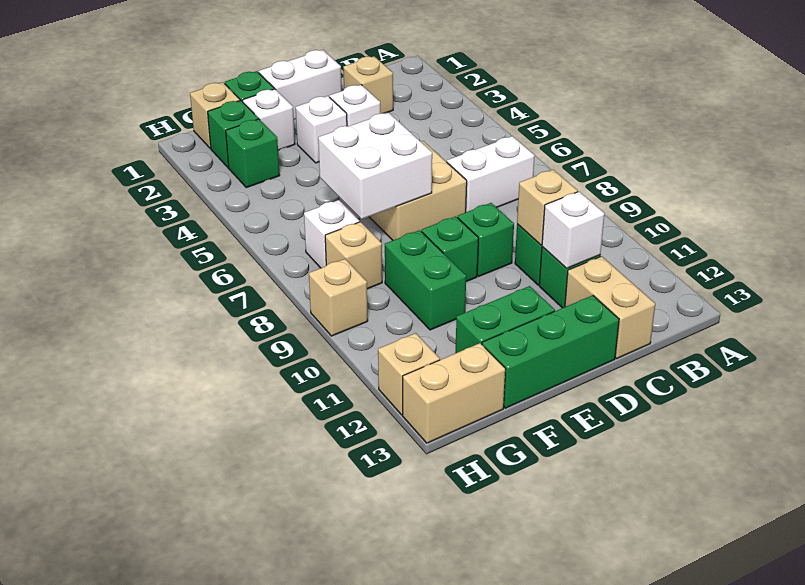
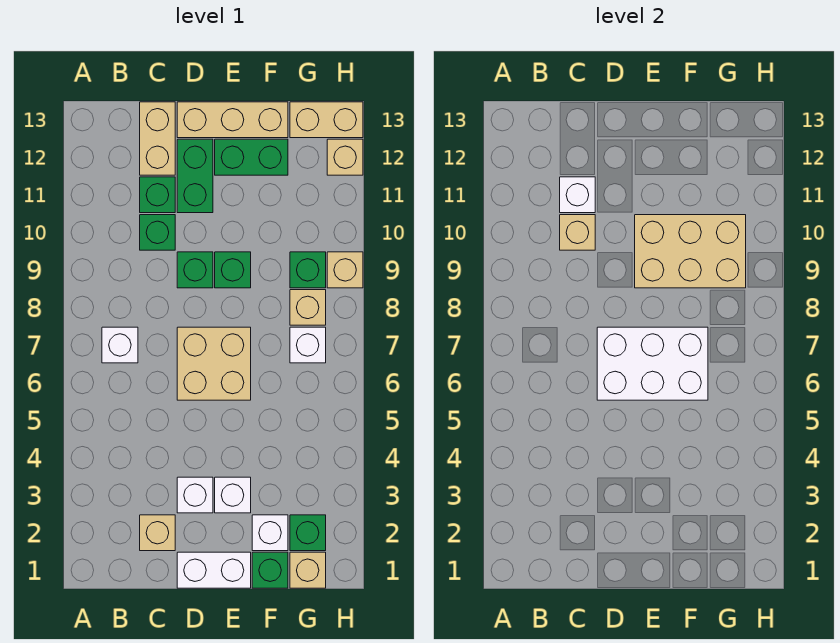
white brick B7:C7 level 1 -> white brick B7 level 1
green brick D13:F13 level 1 -> tan brick D13:F13 level 1
white brick E6:F7 level 2 -> white brick D6:F7 level 2
none -> tan brick E9:G10 level 2
green brick F9:F10 level 1 -> green brick D11:D12 level 1
green brick G3 level 1 -> green brick G9 level 1

